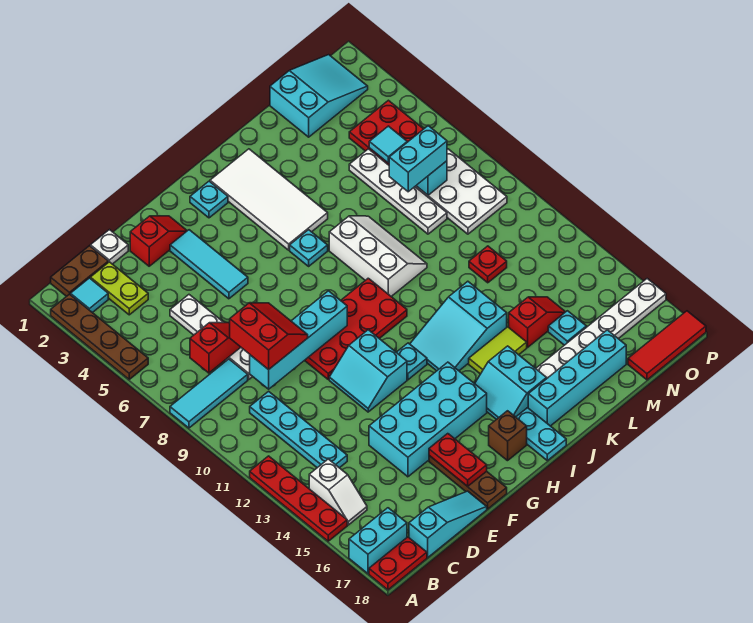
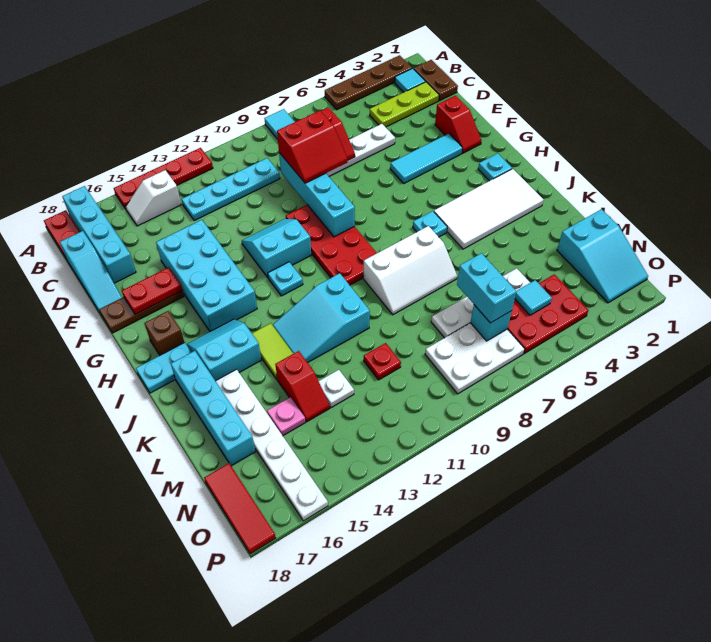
cyan brick A17:B17 level 1 -> cyan brick A17:D17 level 1
lime plate C2:C3 level 1 -> lime plate C2:C4 level 1
white plate D1 level 1 -> white plate M13 level 1
cyan slope I12:K13 level 1 top K -> cyan slope J11:K13 level 1 top 11
cyan plate M15 level 1 -> pink plate M15 level 1

